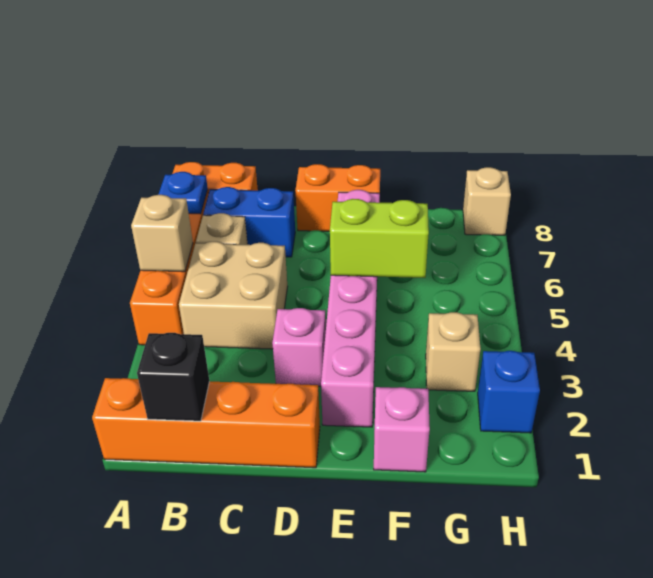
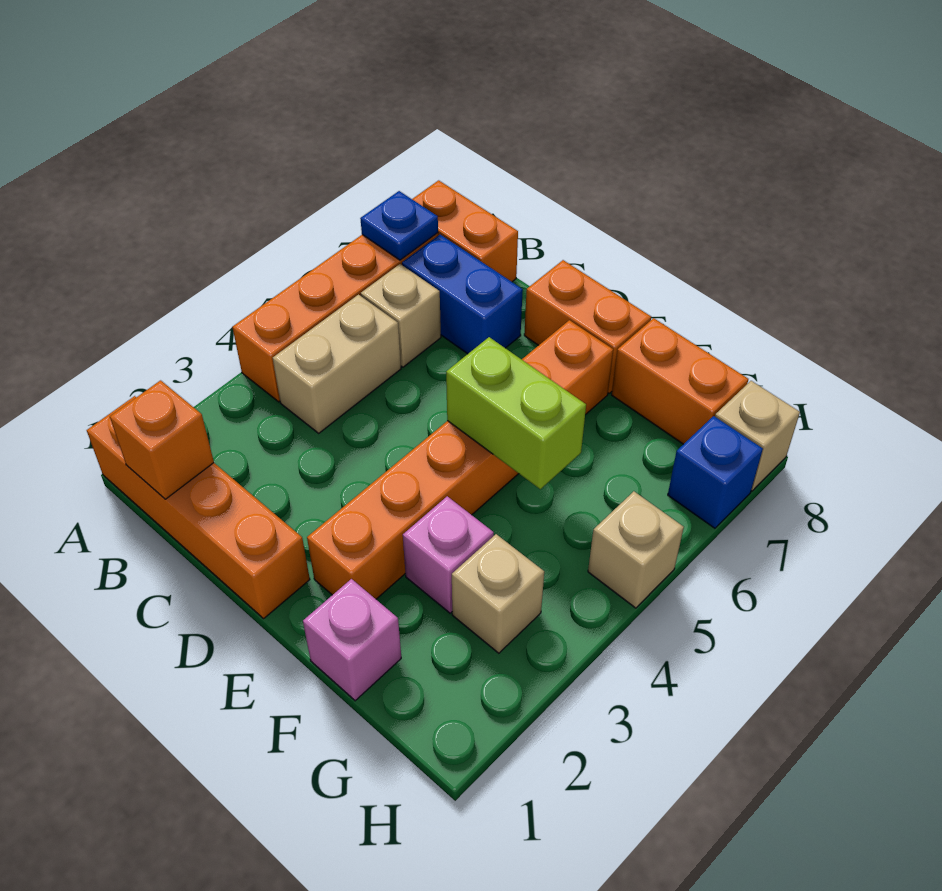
tan brick A5 level 2 -> tan brick H5 level 1
black brick B1 level 2 -> orange brick B1 level 2
tan brick B4:C5 level 1 -> tan brick B4:B5 level 1
pink brick D3 level 1 -> pink brick F3 level 1
pink brick E2:E7 level 1 -> orange brick E2:E7 level 1
none -> orange brick F8:G8 level 1
blue brick H2 level 1 -> blue brick H7 level 1

